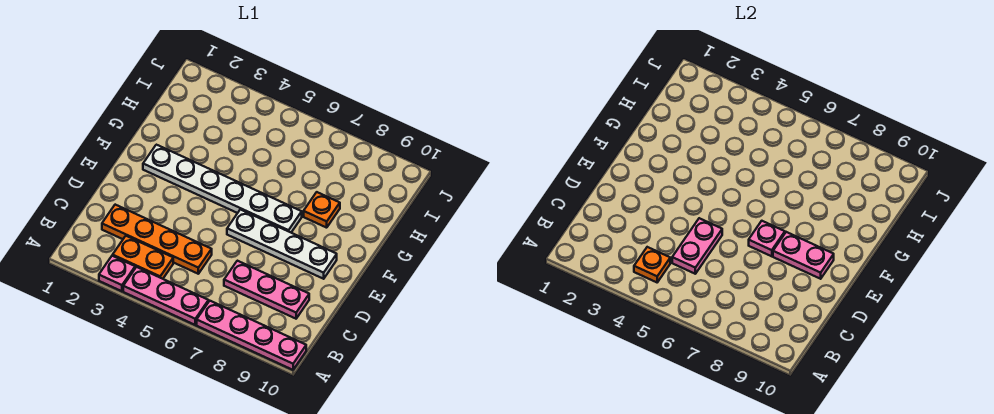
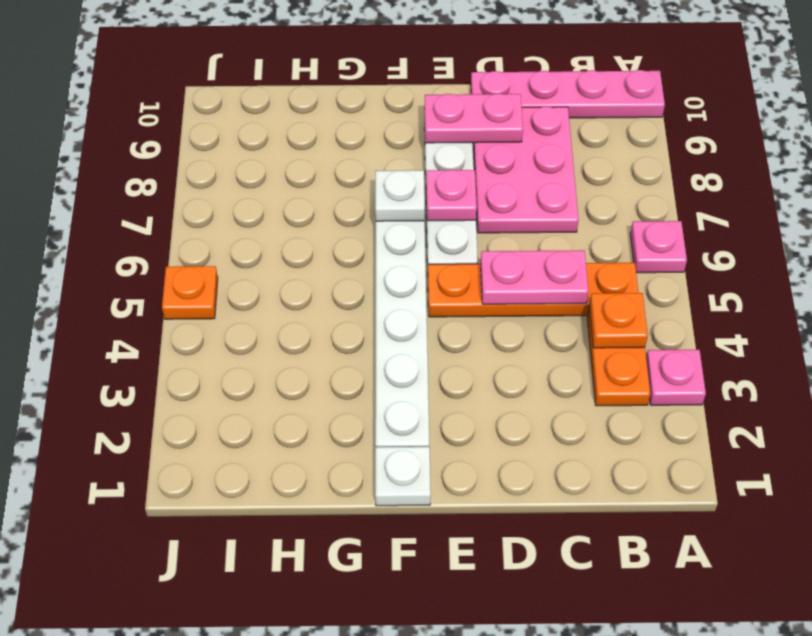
pink plate A4:A6 level 1 -> pink plate A6 level 1
pink plate A7:A10 level 1 -> pink plate A10:D10 level 1
orange plate C2:C5 level 1 -> orange plate B5:E5 level 1
pink plate C7:C9 level 1 -> pink plate C7:D9 level 1
pink plate E8:E9 level 2 -> pink plate D9:E9 level 2
none -> white plate F1 level 1
none -> white plate F7 level 2
orange plate G8 level 1 -> orange plate J5 level 1

